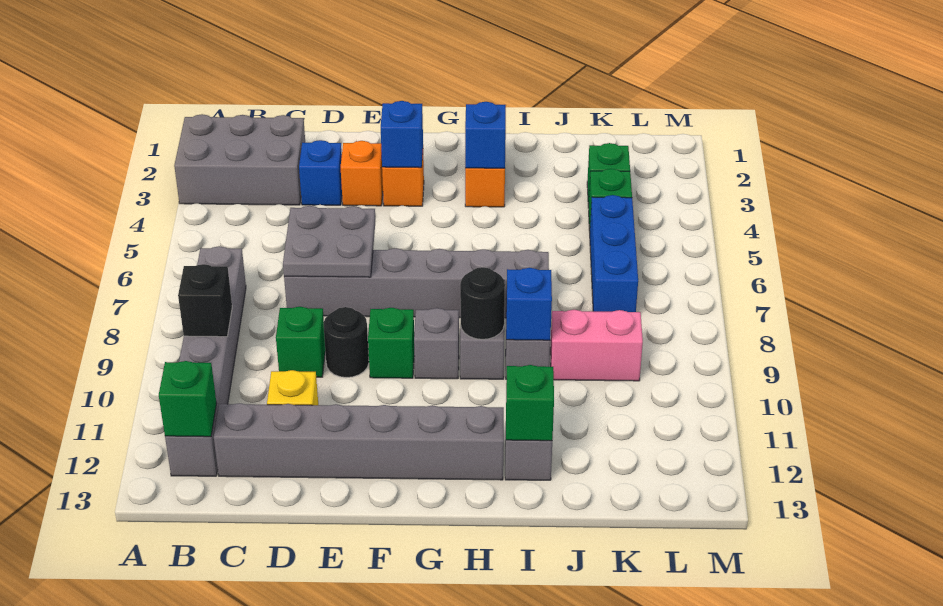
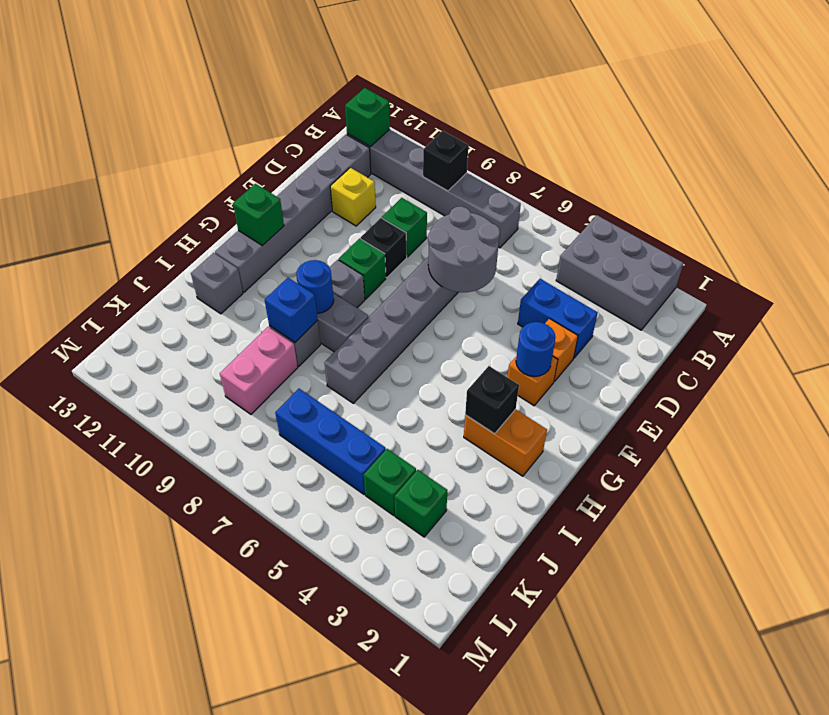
grey brick A2:C3 level 1 -> grey brick A2:B4 level 1
blue brick D3 level 1 -> blue brick D3:D4 level 1
grey plate D6:E7 level 2 -> grey round brick D6:E7 level 2
black round brick E9 level 1 -> black brick E9 level 1
blue brick F3 level 2 -> blue round brick F3 level 2
blue brick H3 level 2 -> black brick H3 level 2
black round brick H9 level 2 -> blue round brick H9 level 2
green brick I12 level 2 -> green brick G12 level 2

